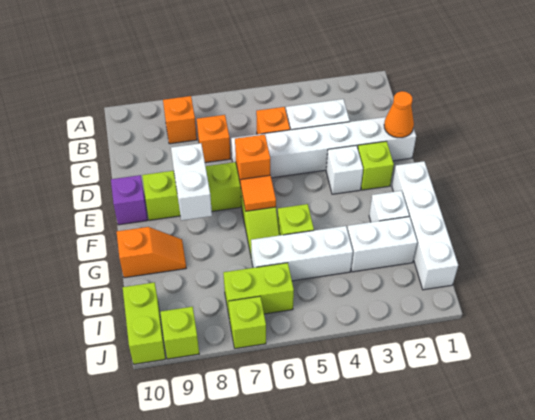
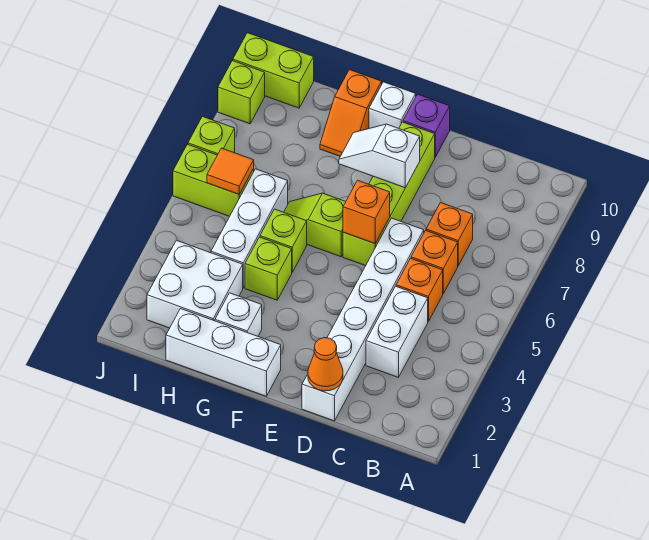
orange brick B8 level 1 -> orange brick C6 level 1
lime brick E2 level 1 -> lime brick G4 level 1
white brick E3 level 1 -> white brick F10 level 1
white brick E8:F8 level 2 -> white slope E8:F8 level 2 top E
white brick F1:I1 level 1 -> white brick F1:H1 level 1
orange tile F6 level 2 -> orange tile I6 level 2
white brick H2:H3 level 1 -> white brick H2:I3 level 1
lime brick I6:I7 level 1 -> lime brick I6:J6 level 1

